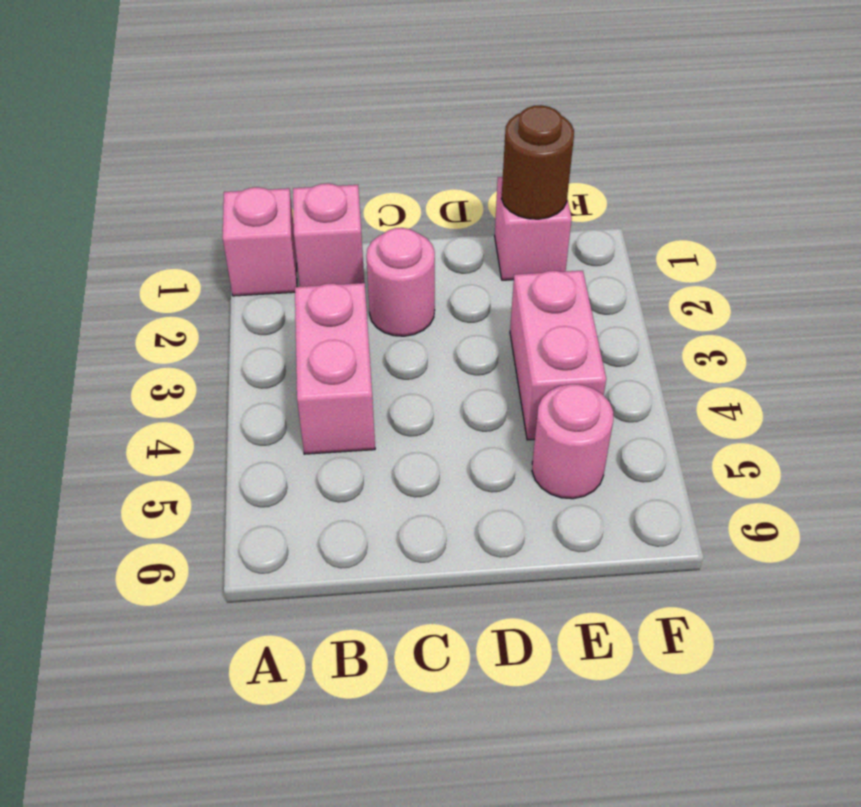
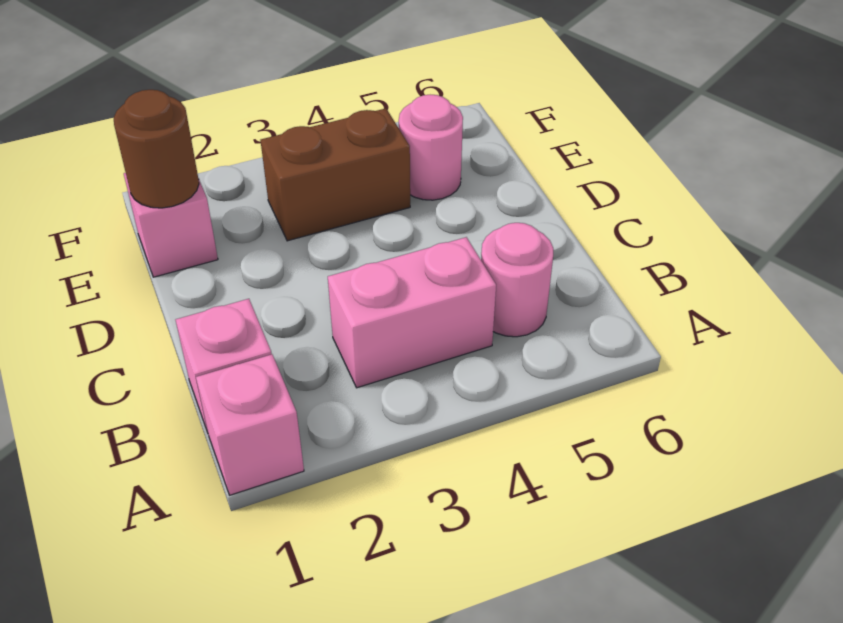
pink round brick C2 level 1 -> pink round brick B5 level 1
pink brick E3:E4 level 1 -> brown brick E3:E4 level 1

